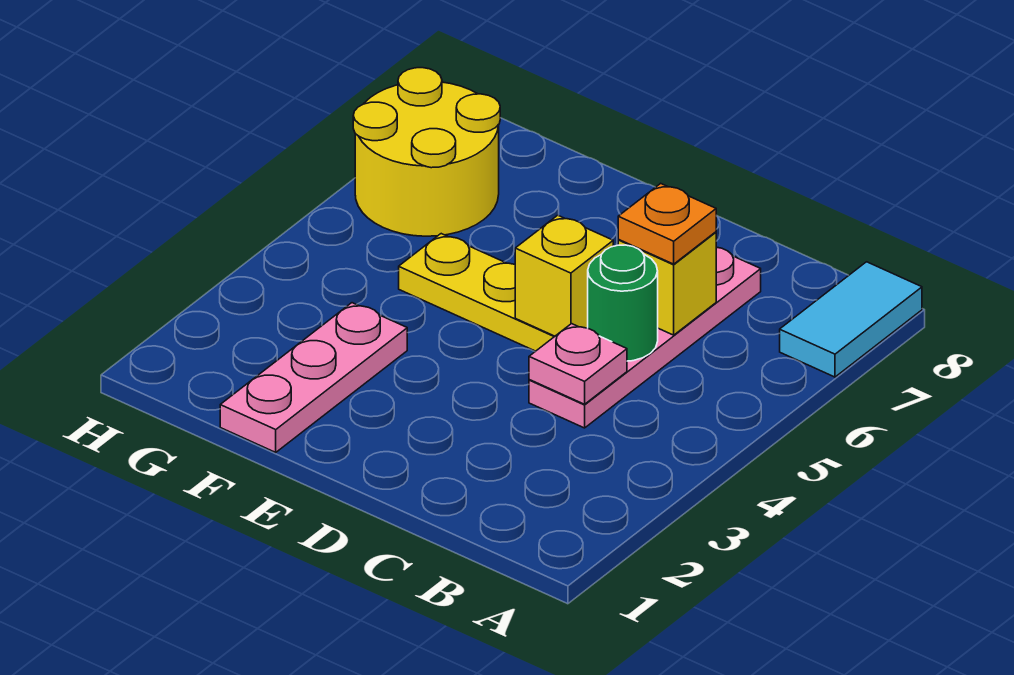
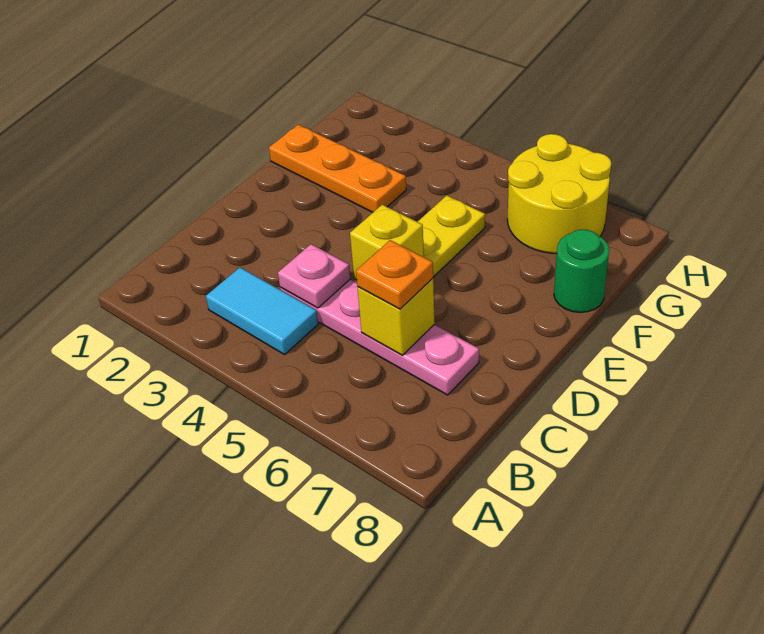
cyan tile A7:A8 level 1 -> cyan tile B3:B4 level 1
green round brick C5 level 2 -> green round brick F8 level 1
pink plate F1:F3 level 1 -> orange plate F1:F3 level 1

